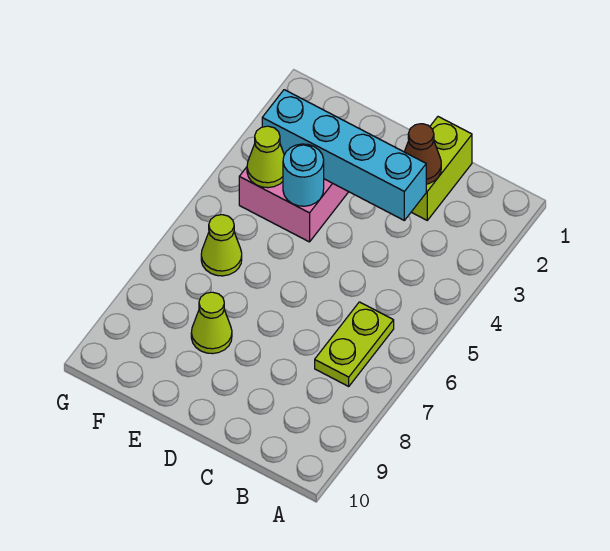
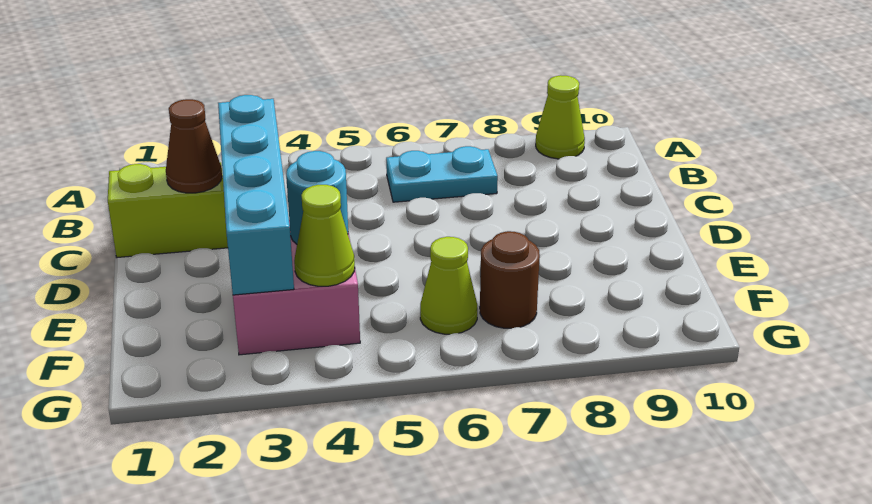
lime plate B6:B7 level 1 -> cyan plate B6:B7 level 1
lime cone E8 level 1 -> lime cone A9 level 1
none -> brown round brick F7 level 1

